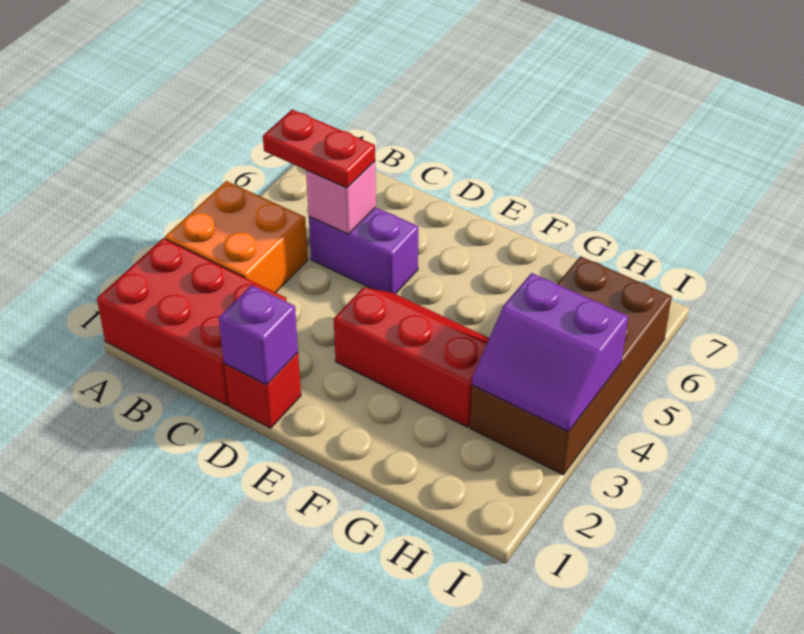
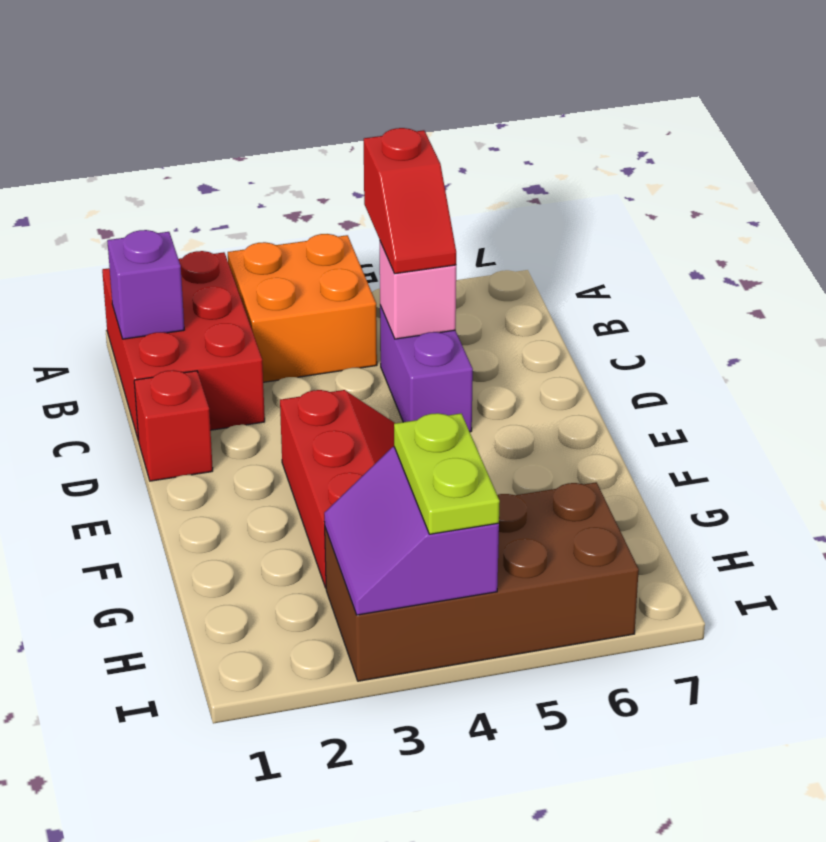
red plate B5:C5 level 3 -> red slope B5:C5 level 3 top B
purple brick D1 level 2 -> purple brick B1 level 2
none -> lime plate H4:I4 level 3

